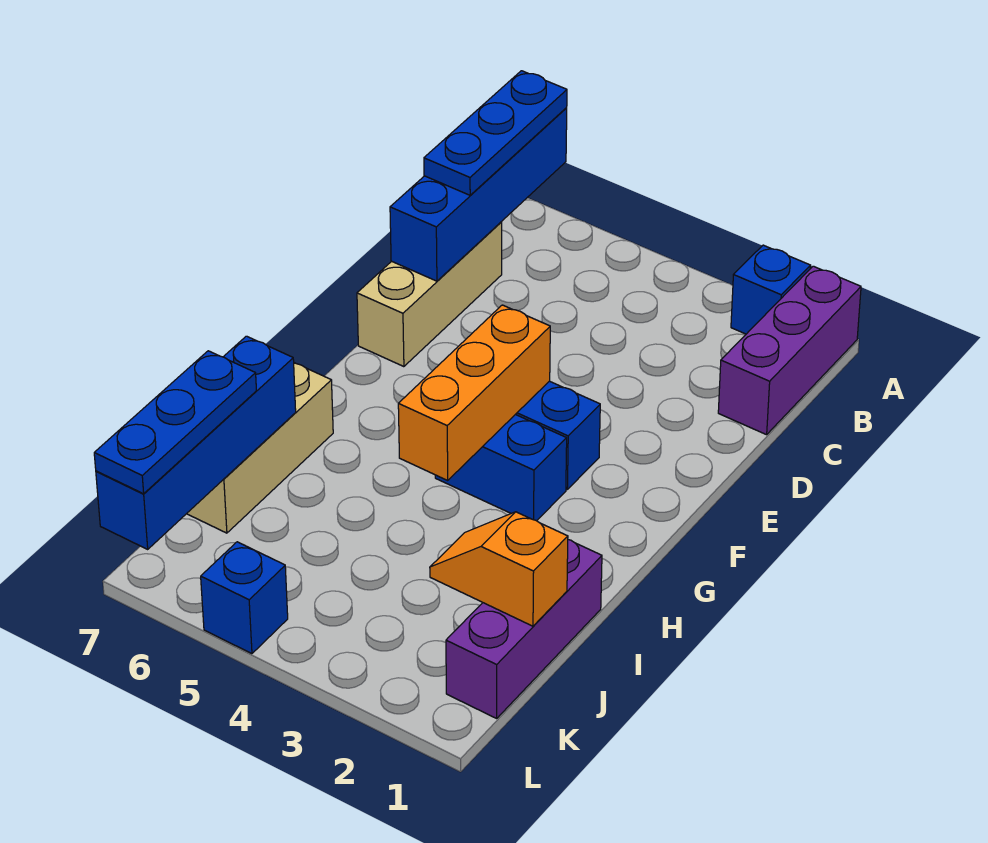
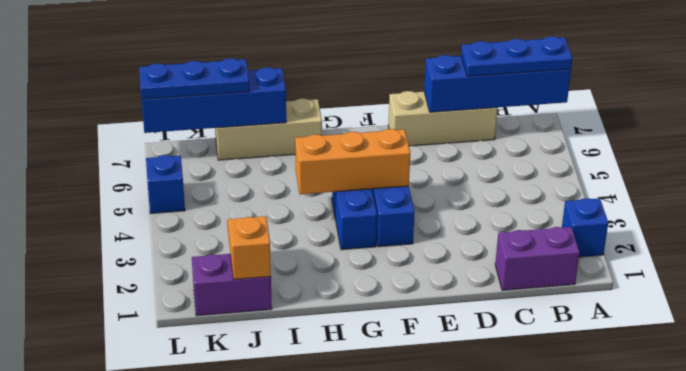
purple brick A1:C1 level 1 -> purple brick B1:C1 level 1
purple brick I1:K1 level 1 -> purple brick J1:K1 level 1

